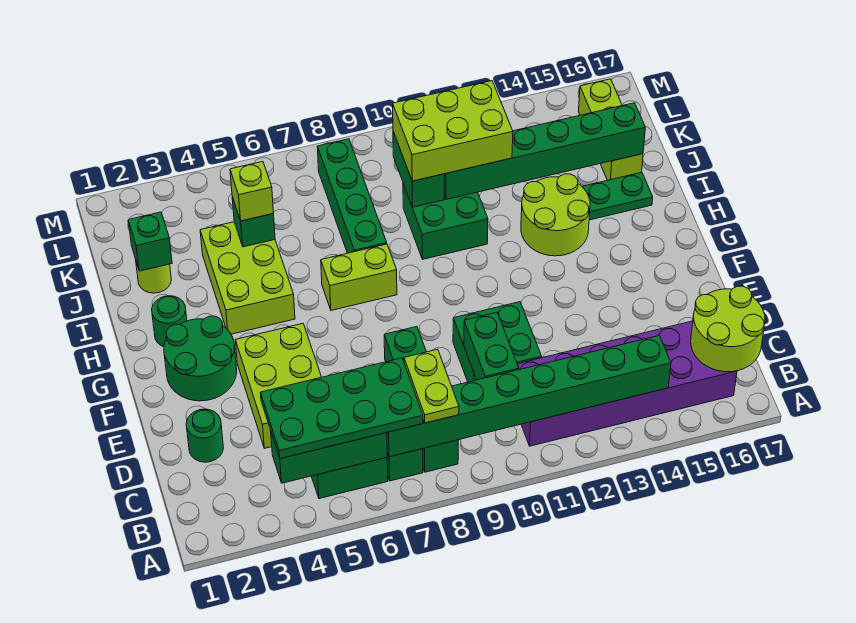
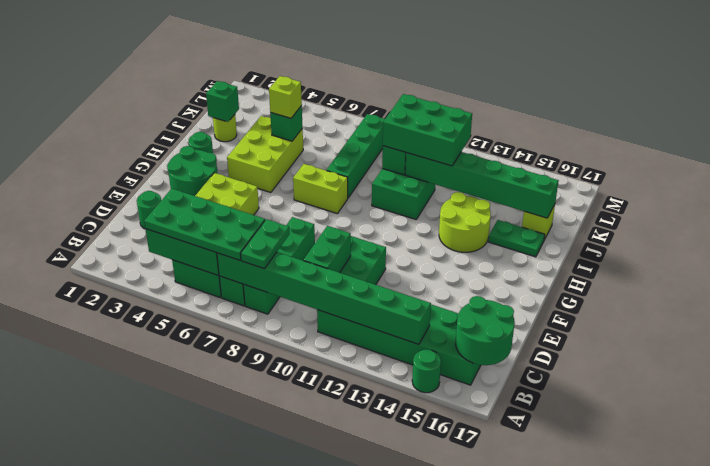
none -> green round brick A15 level 1
lime plate B8:C8 level 3 -> green plate B8:C8 level 3
purple brick B11:C16 level 1 -> green brick B11:C16 level 1
lime round brick B16:C17 level 2 -> green round brick B16:C17 level 2
lime brick J10:K12 level 3 -> green brick J10:K12 level 3
lime brick J16:L16 level 1 -> lime brick J16 level 1

